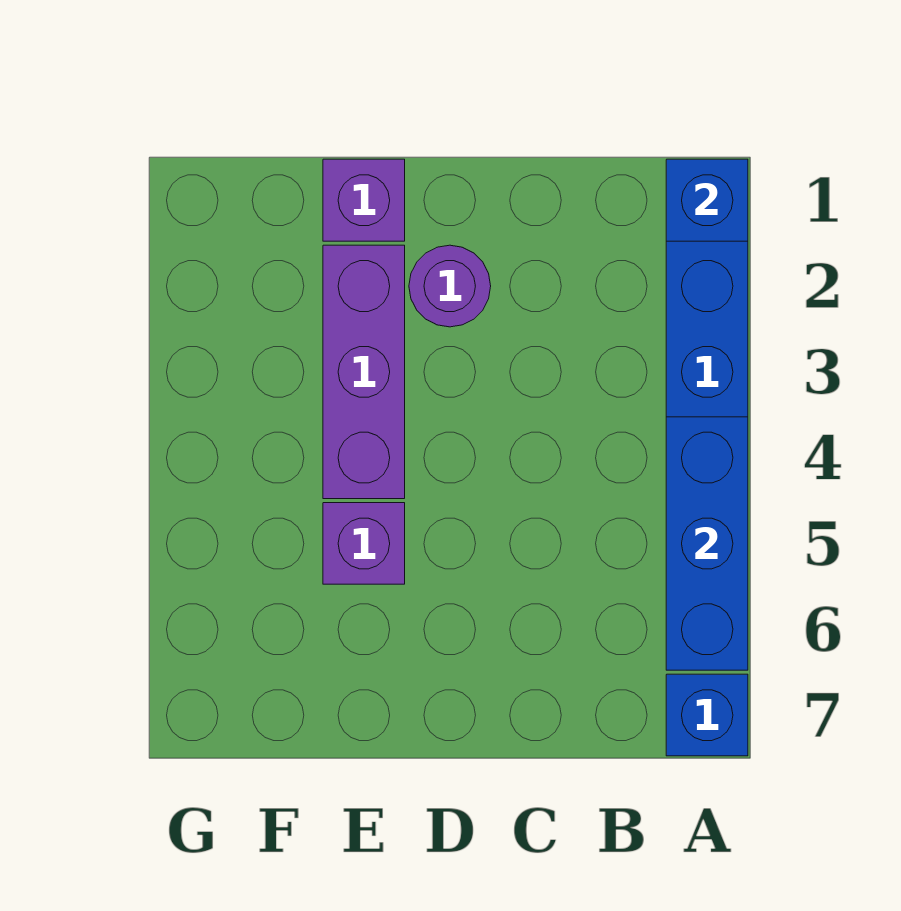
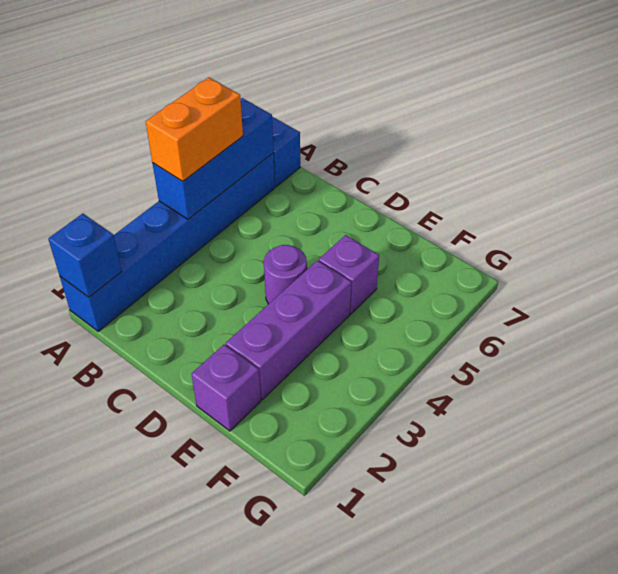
none -> orange brick A4:A5 level 3
purple round brick D2 level 1 -> purple round brick D4 level 1

